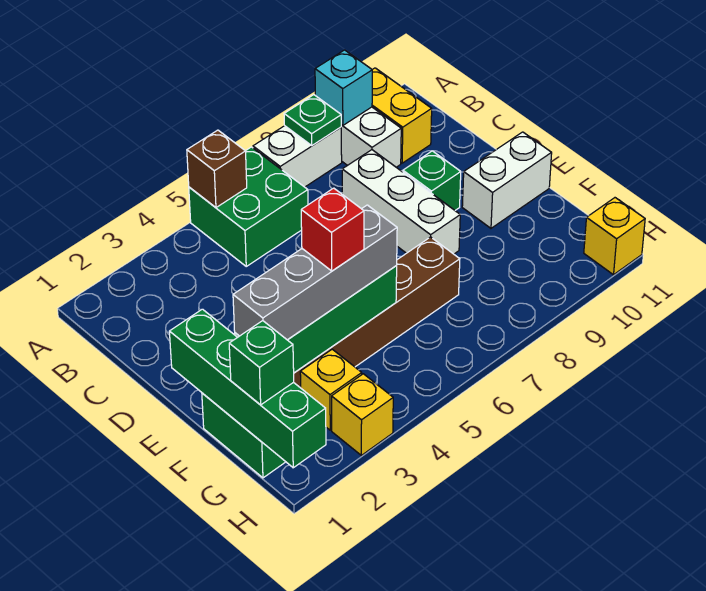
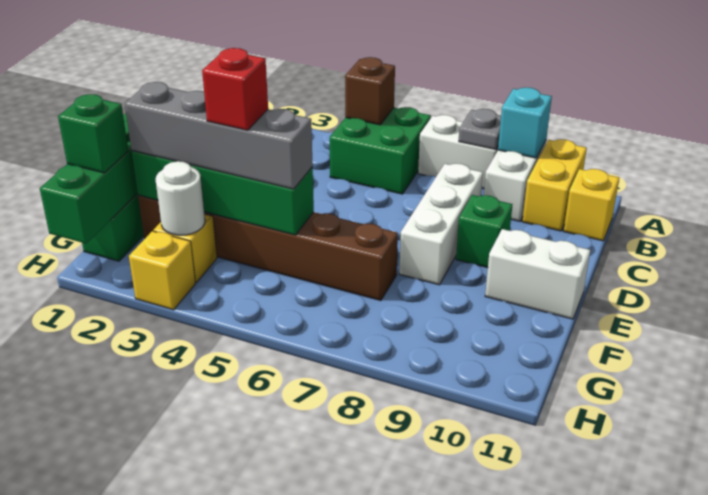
green plate A8 level 2 -> grey plate A8 level 2
none -> white round brick G3 level 2
yellow brick H11 level 1 -> yellow brick B11 level 1

